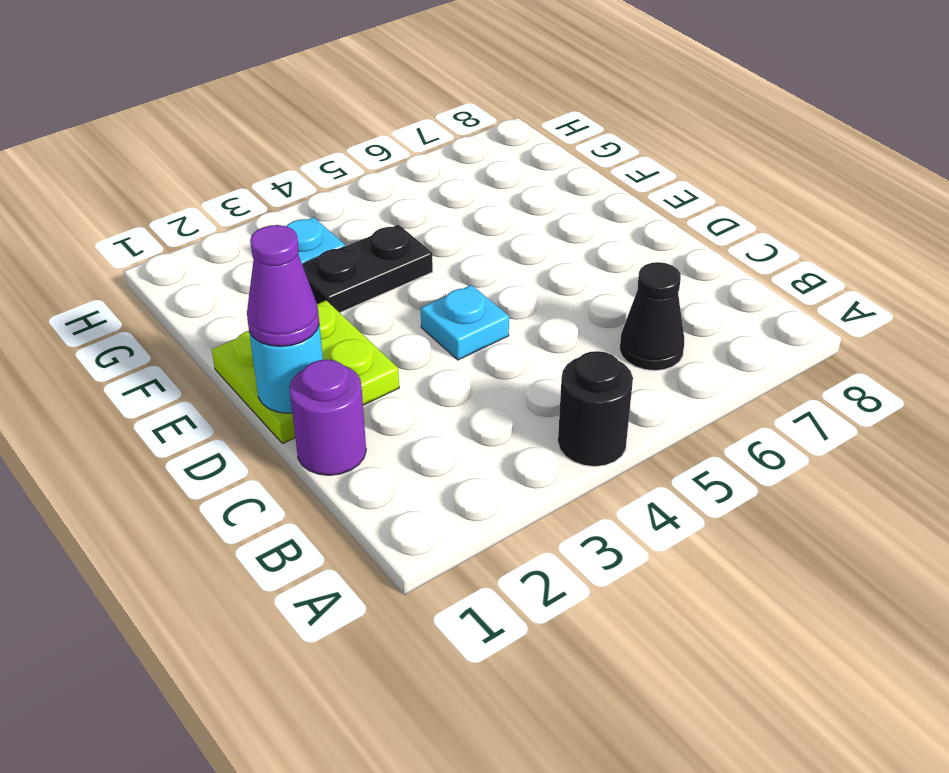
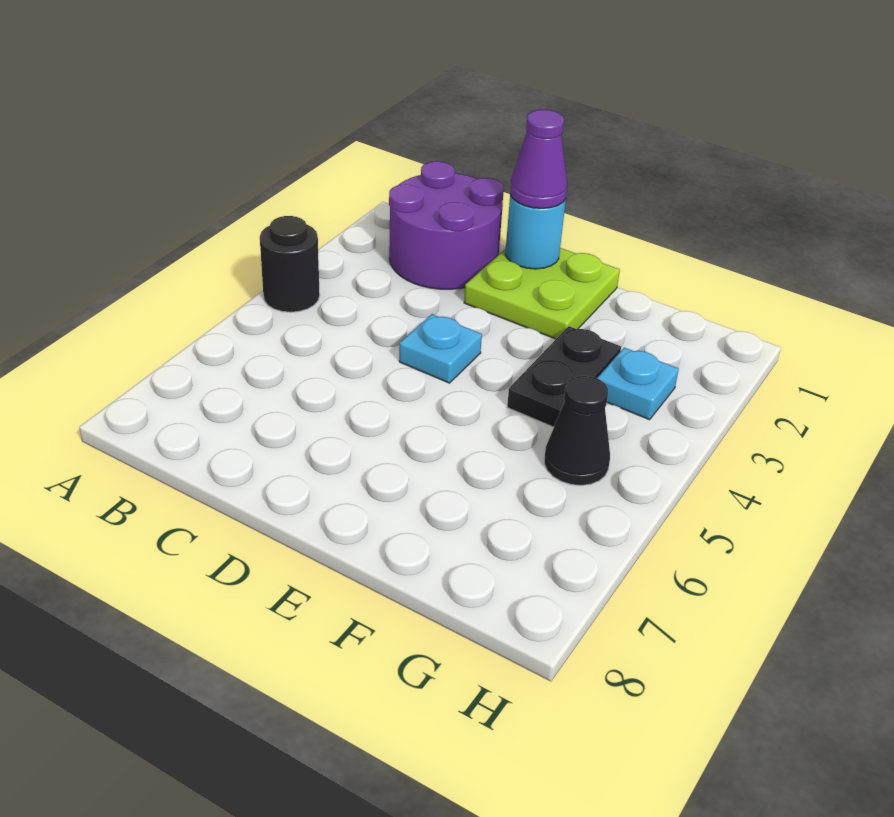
black cone B6 level 1 -> black cone G5 level 1
purple round brick C1 level 1 -> purple round brick B1:C2 level 1

